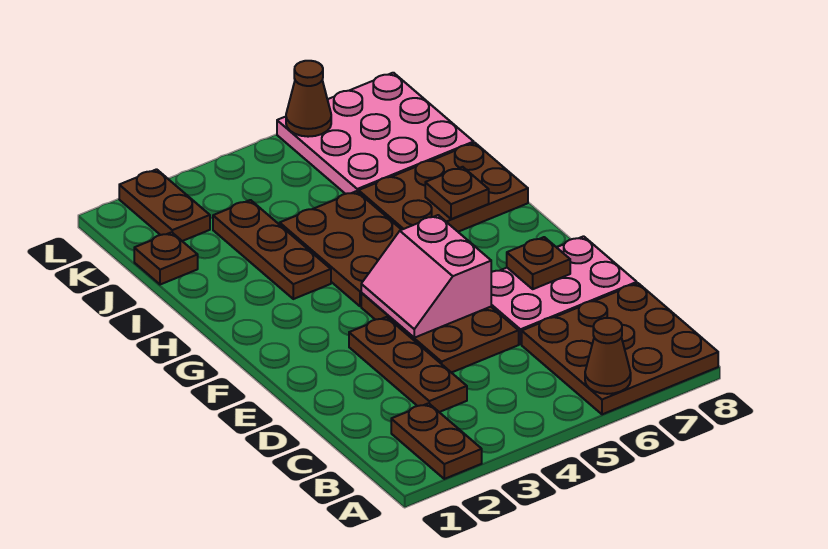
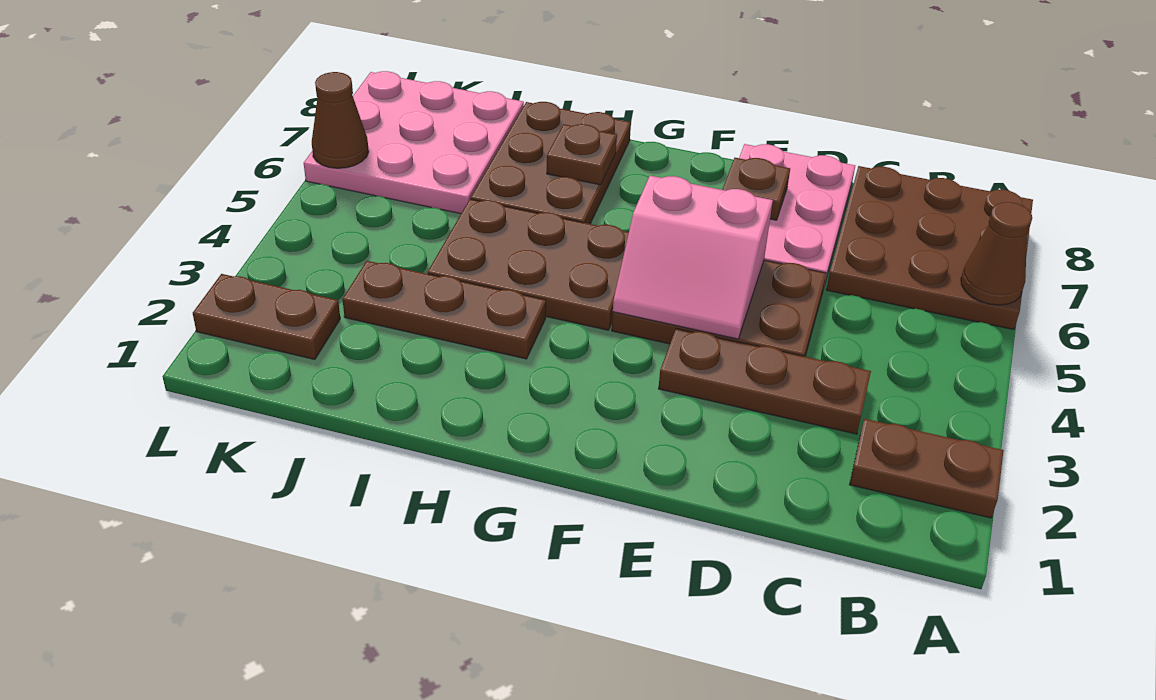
brown plate J1 level 1 -> none

